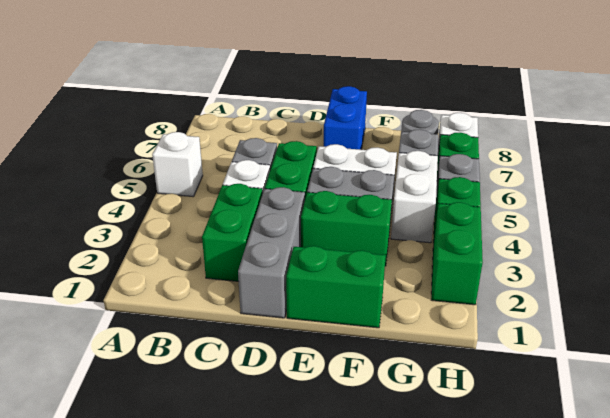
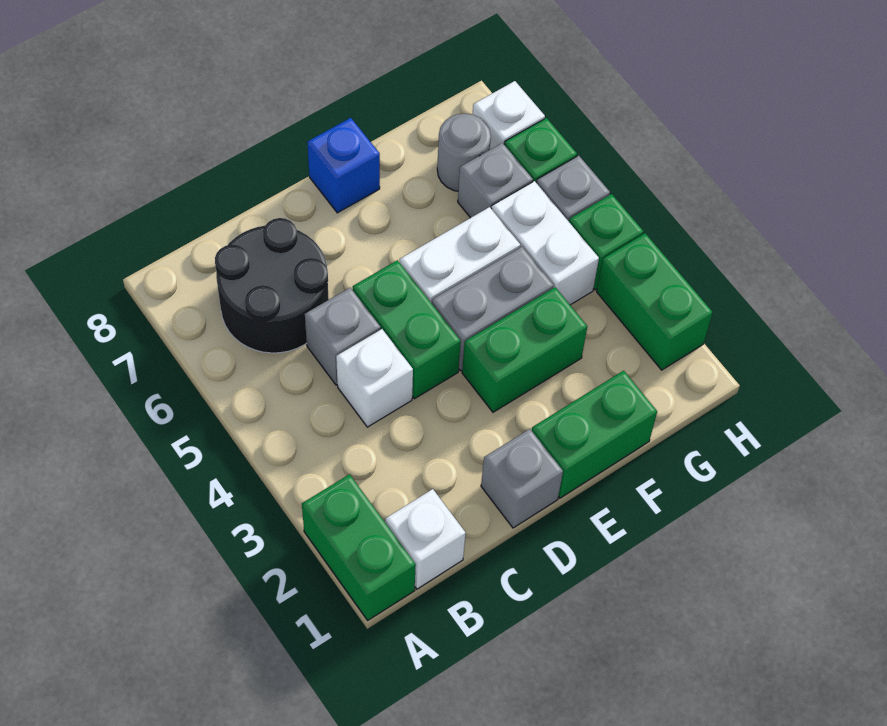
white brick A5 level 1 -> white brick B1 level 1
none -> black round brick B6:C7 level 1
green brick C2:C3 level 1 -> green brick A1:A2 level 1
grey brick D1:D3 level 1 -> grey brick D1 level 1
blue brick E7:E8 level 1 -> blue brick E8 level 1

